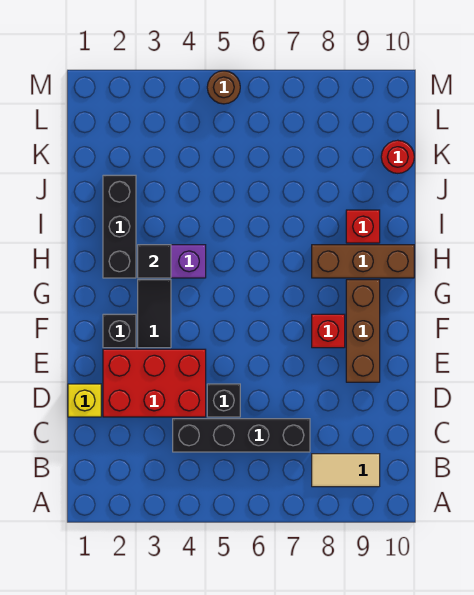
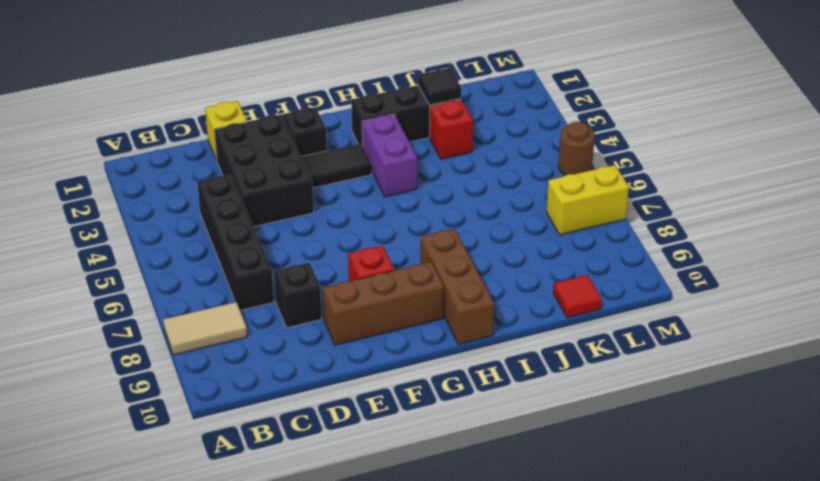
tan tile B8:B9 level 1 -> tan tile A8:B8 level 1
red brick D2:E4 level 1 -> black brick D2:E4 level 1
black brick D5 level 1 -> black brick D8 level 1
black tile H3 level 2 -> black tile J2 level 2
red brick I9 level 1 -> red brick J3 level 1
red round brick K10 level 1 -> red tile K10 level 1
none -> yellow brick L7:M7 level 1

